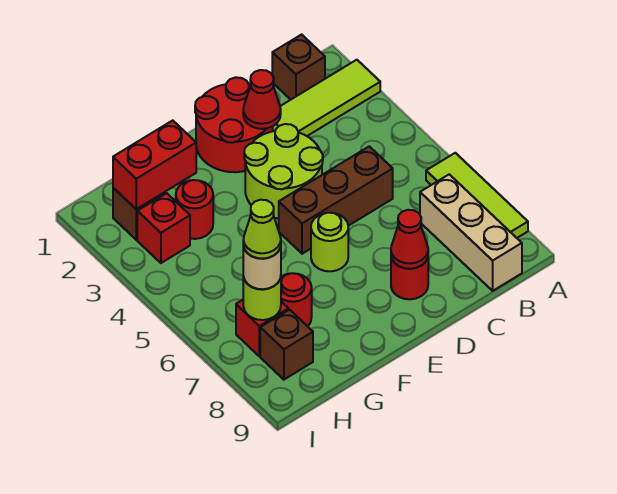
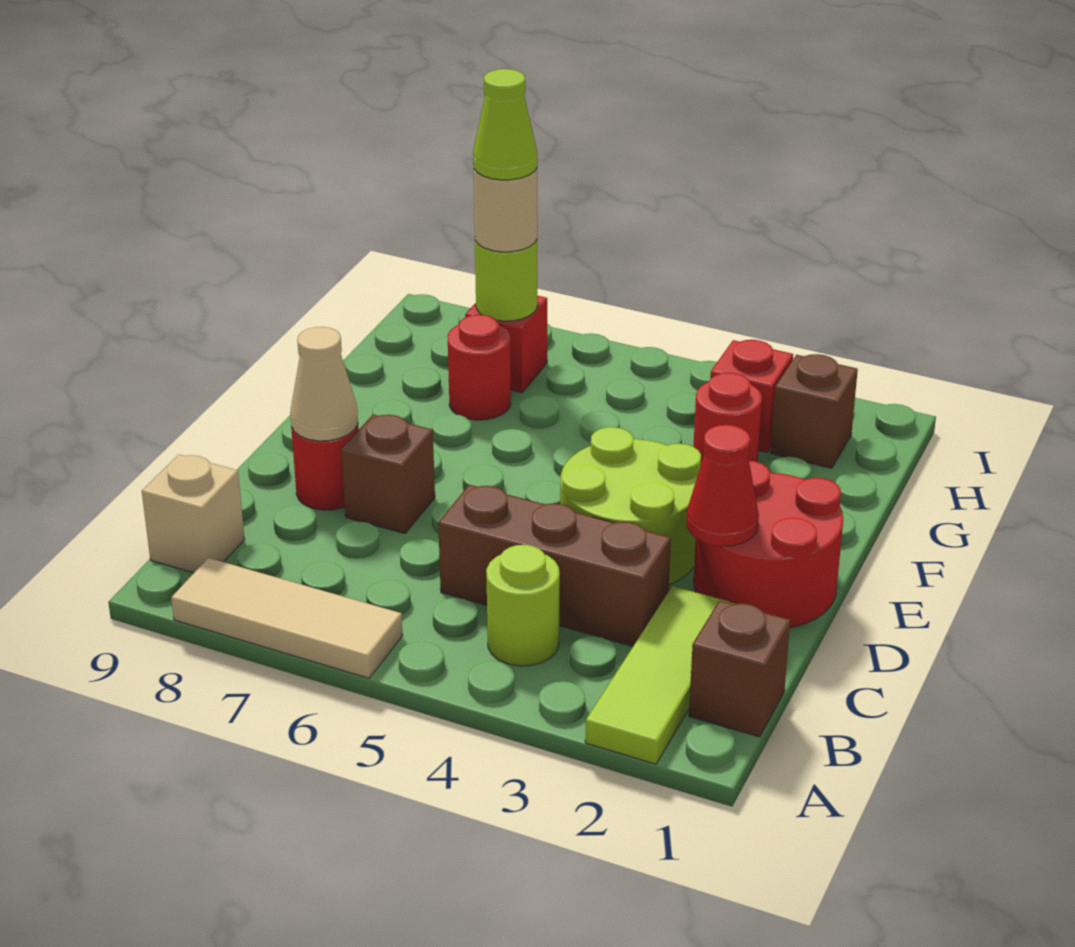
lime tile A6:A8 level 1 -> tan tile A6:A8 level 1
tan brick B7:B9 level 1 -> tan brick B9 level 1
brown brick C5:E5 level 1 -> brown brick C3:C5 level 1
red cone D8 level 2 -> tan cone D8 level 2
lime round brick E6 level 1 -> lime round brick B4 level 1
red brick G2:H2 level 2 -> none
brown brick H8 level 1 -> brown brick D7 level 1

